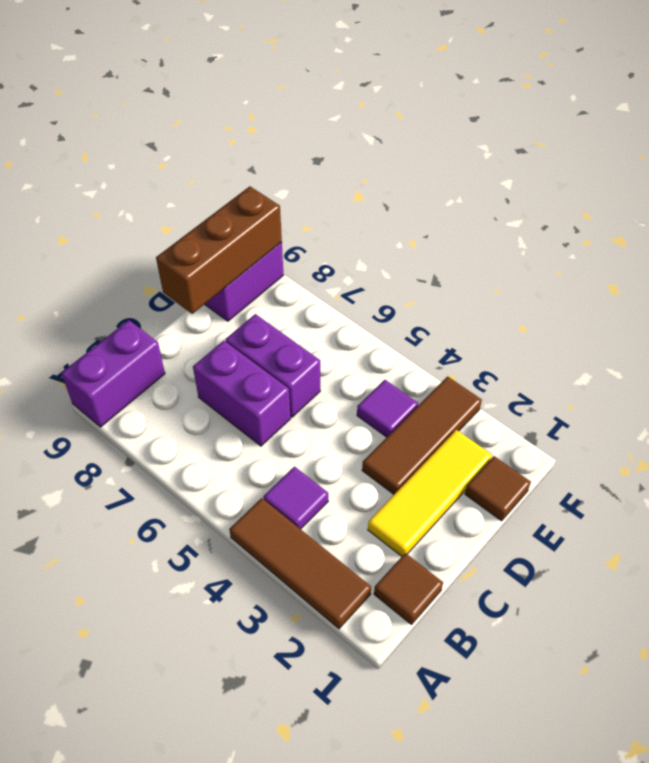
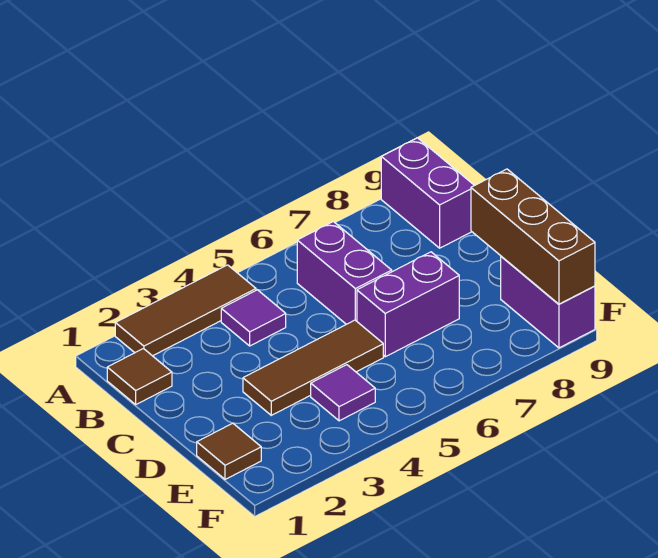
yellow tile C2:E2 level 1 -> none
purple brick C6:C7 level 1 -> purple brick B6:C6 level 1
brown tile D3:F3 level 1 -> brown tile D3:D5 level 1

